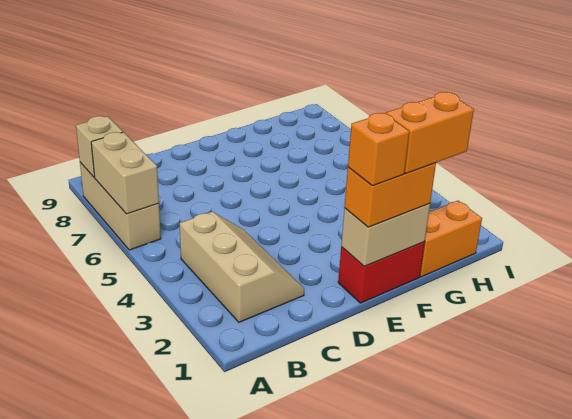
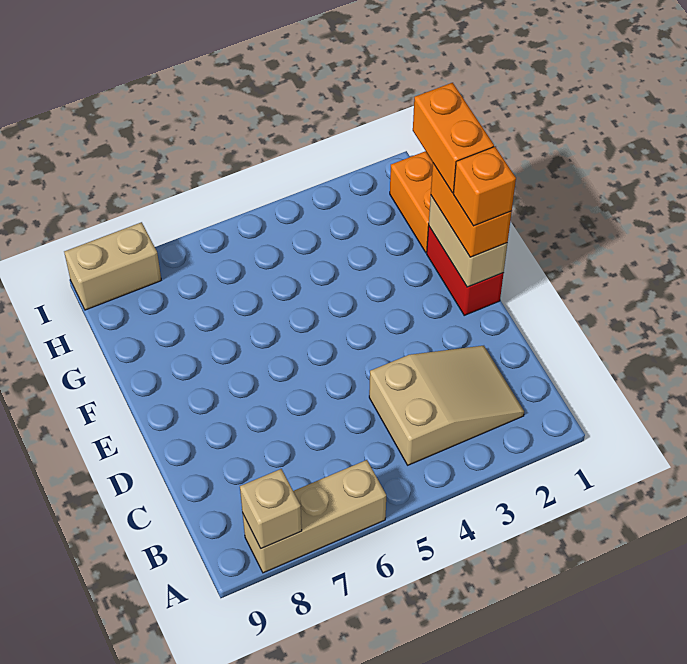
tan brick A6:A7 level 2 -> tan brick I8:I9 level 1
tan slope B2:C4 level 1 top B -> tan slope B2:C4 level 1 top 4

